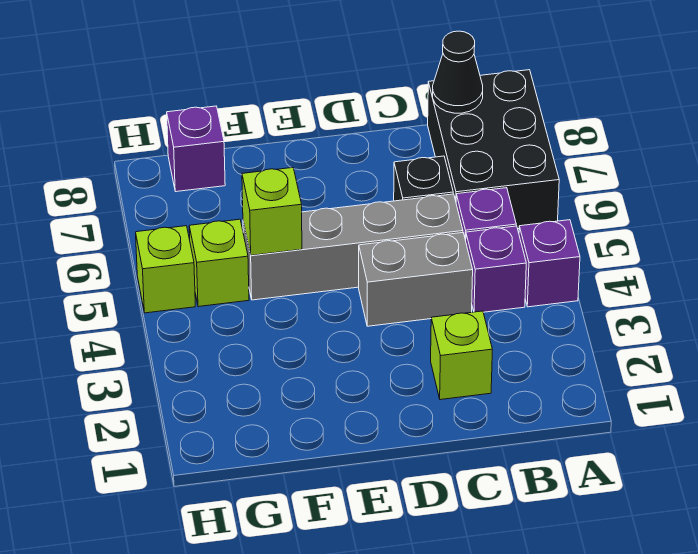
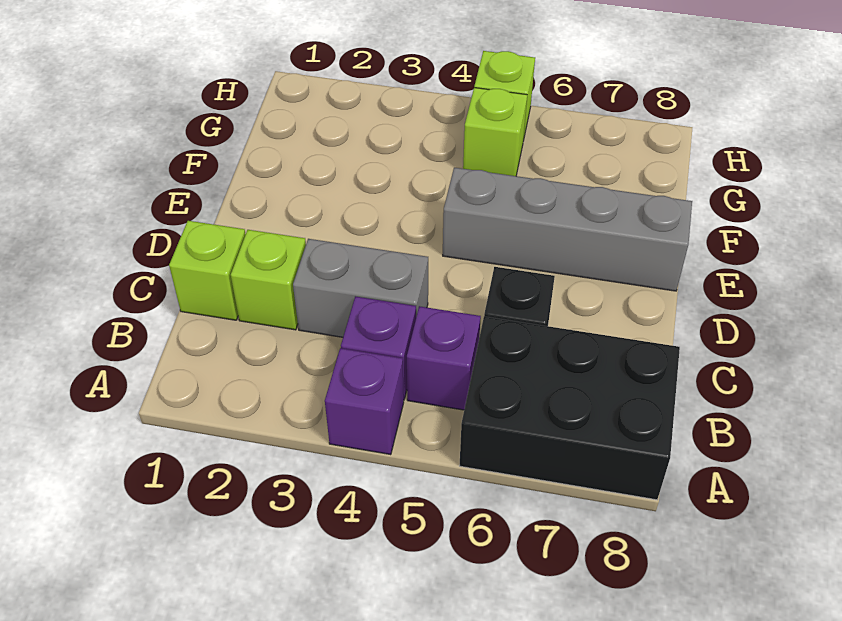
black cone B8 level 2 -> none
grey brick C4:D4 level 1 -> grey brick C3:C4 level 1
grey brick C5:F5 level 1 -> grey brick E5:E8 level 1
lime brick F5 level 2 -> lime brick C1 level 1
purple brick G8 level 1 -> none

